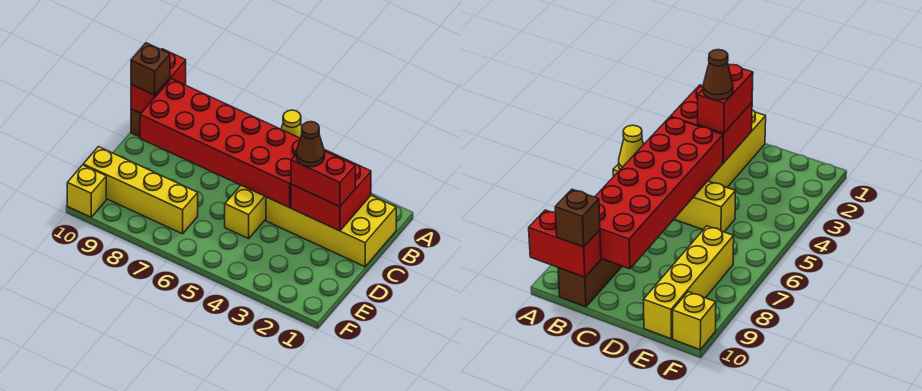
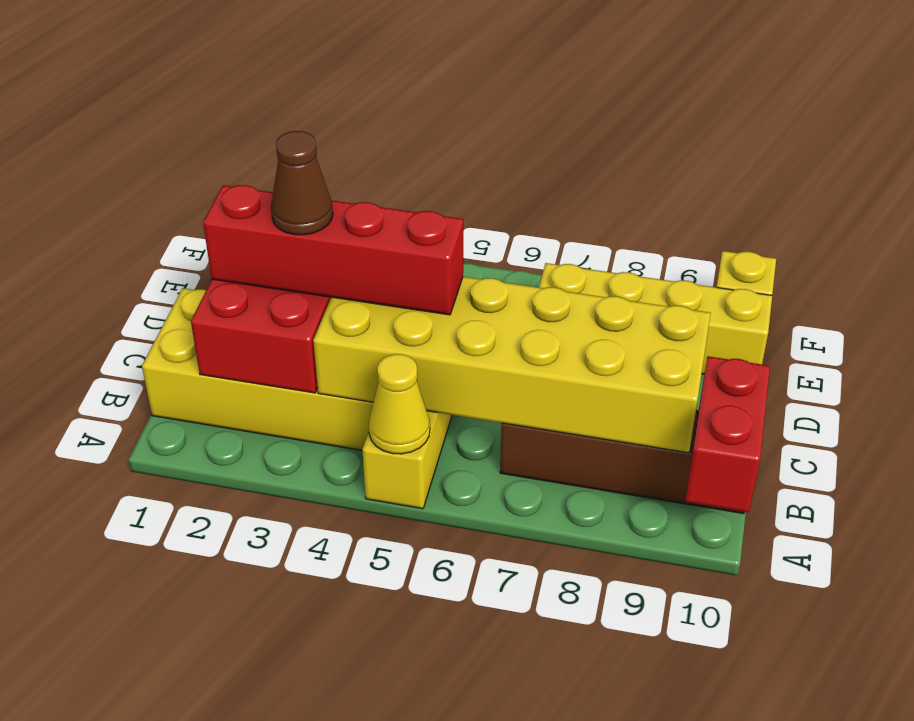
red brick B4:C9 level 2 -> yellow brick B4:C9 level 2
brown brick B10 level 3 -> none
red brick C2:C3 level 3 -> red brick C2:C5 level 3

